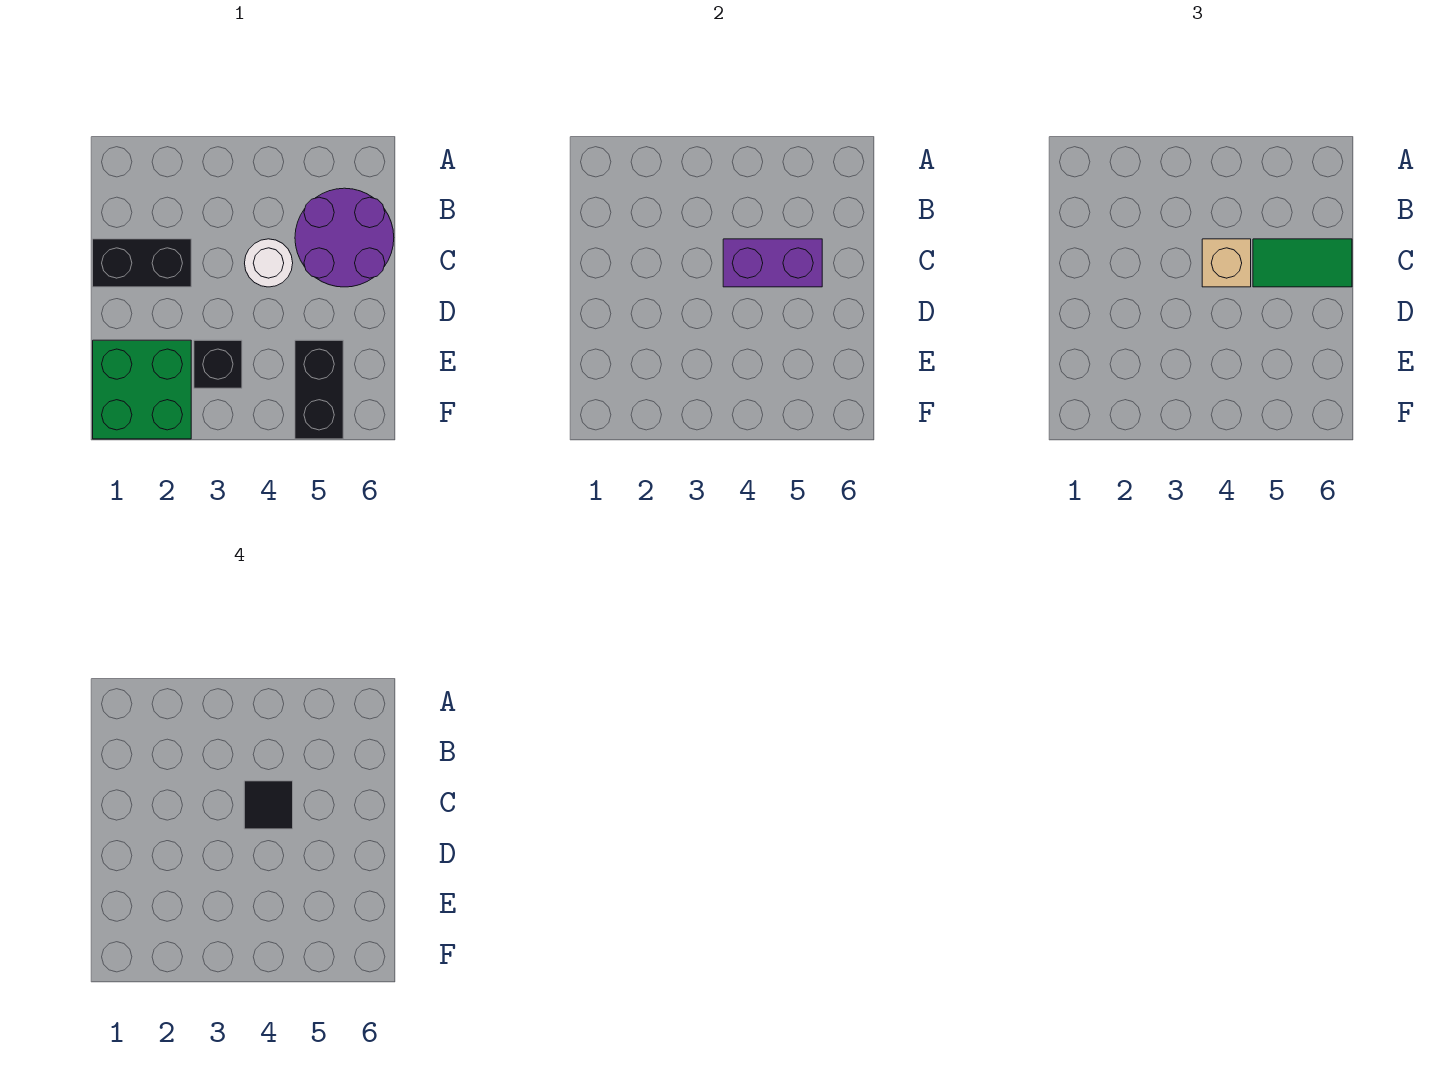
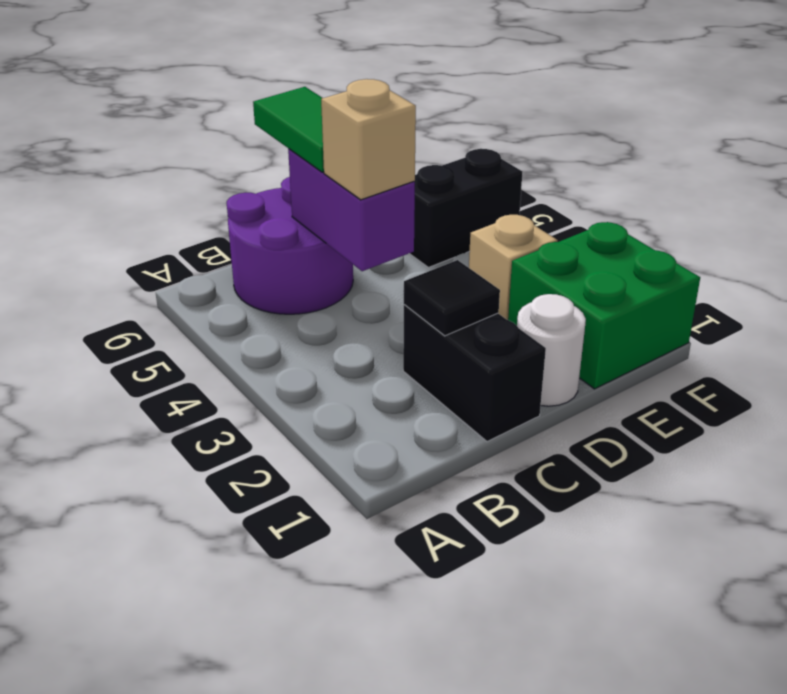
white round brick C4 level 1 -> white round brick D1 level 1
black tile C4 level 4 -> black tile C2 level 2
black brick E3 level 1 -> tan brick E3 level 1

